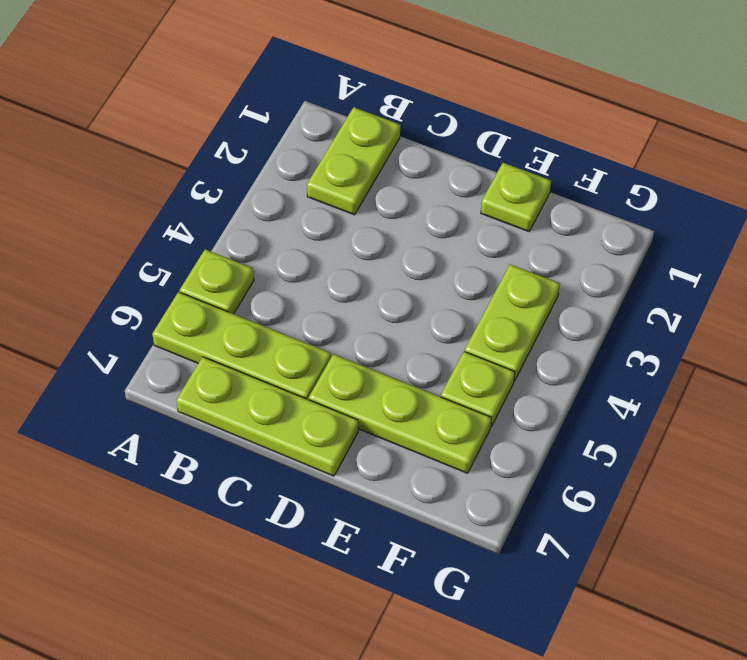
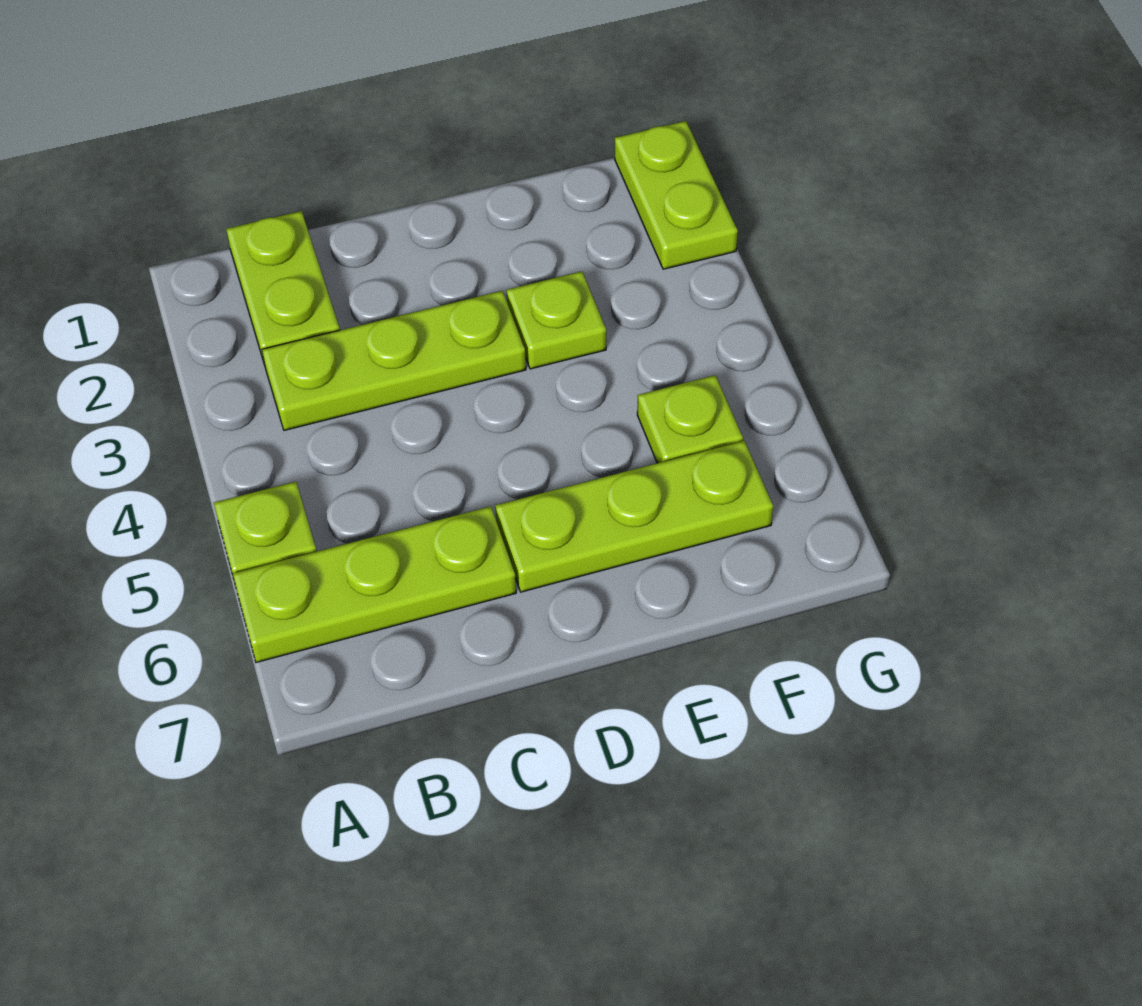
lime plate B7:D7 level 1 -> lime plate B3:D3 level 1
lime plate E1 level 1 -> lime plate E3 level 1
lime plate F3:F4 level 1 -> lime plate G1:G2 level 1

